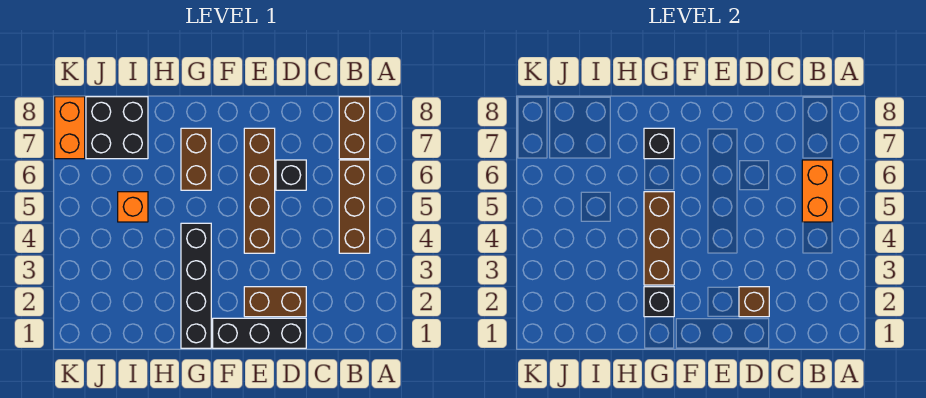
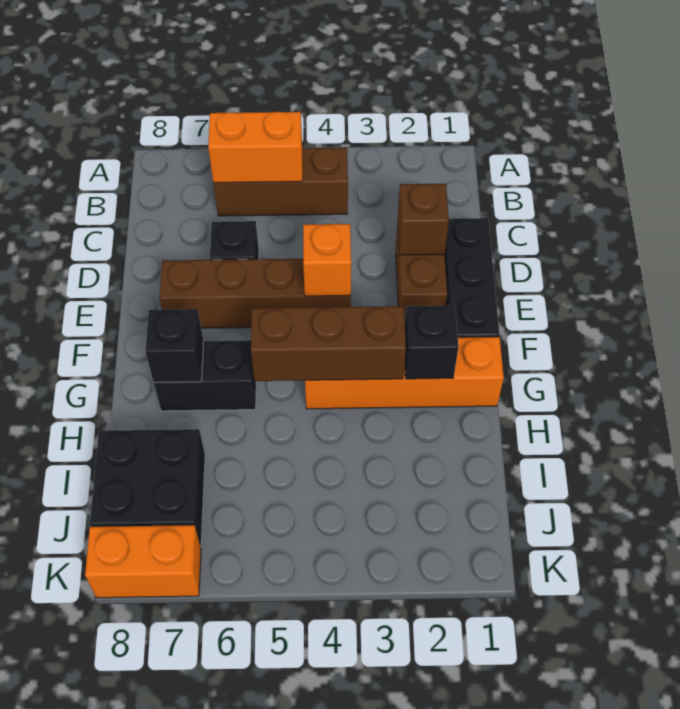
brown brick B7:B8 level 1 -> none
black brick G1:G4 level 1 -> orange brick G1:G4 level 1
brown brick G6:G7 level 1 -> black brick G6:G7 level 1
orange brick I5 level 1 -> orange brick E4 level 2

